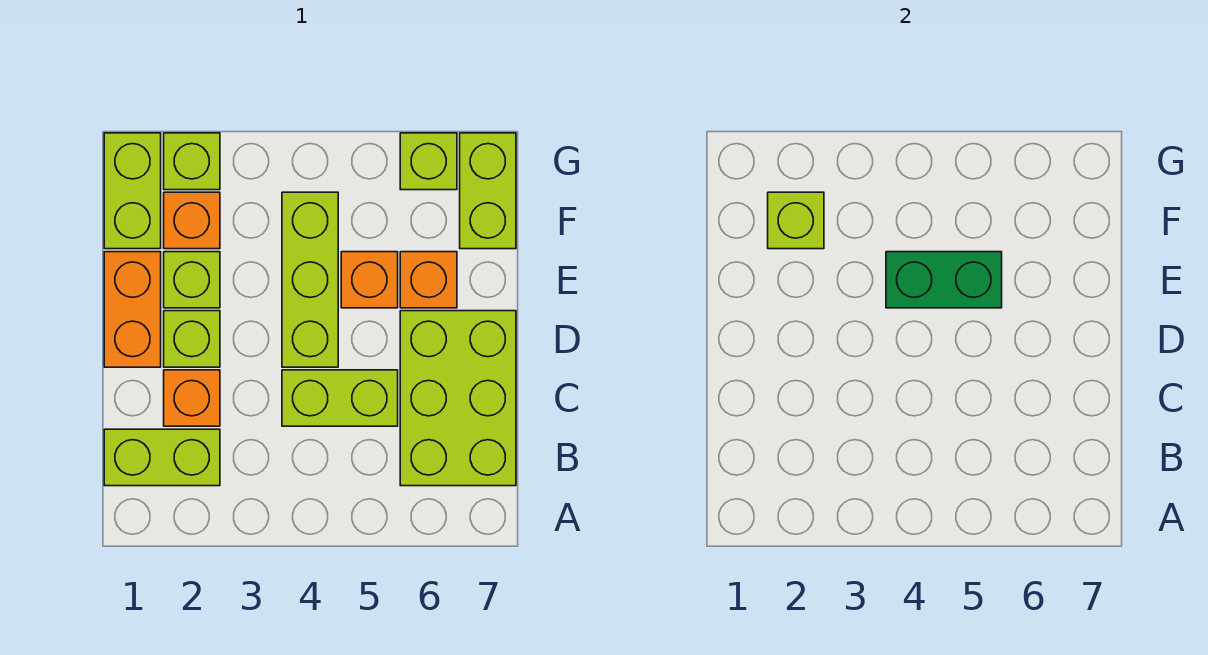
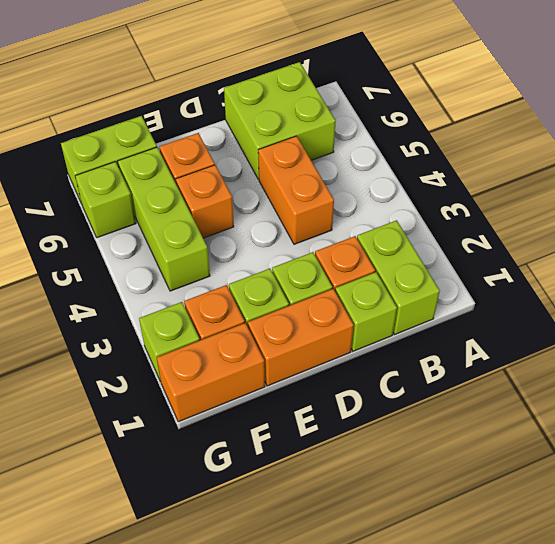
lime brick B6:D7 level 1 -> lime brick B6:C7 level 1
lime brick C4:C5 level 1 -> orange brick C4:C5 level 1
lime brick D4:F4 level 1 -> lime brick F4:F6 level 1
green brick E4:E5 level 2 -> none
lime brick F1:G1 level 1 -> orange brick F1:G1 level 1
lime brick F2 level 2 -> lime brick C1 level 1

